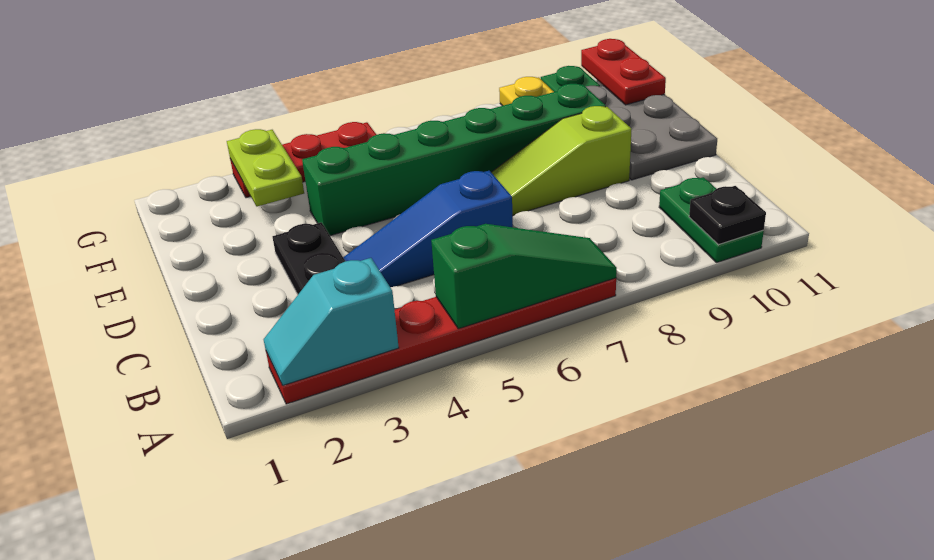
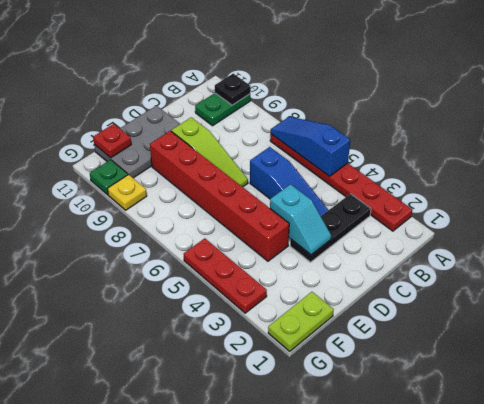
cyan slope A2:A3 level 2 top 3 -> cyan slope D3:D4 level 2 top 4
green slope A5:A7 level 2 top 5 -> blue slope A5:A7 level 2 top 5
green brick E4:E9 level 1 -> red brick E4:E9 level 1
lime plate F3:G3 level 2 -> lime plate F1:G1 level 1
red plate F11:G11 level 2 -> red plate F11 level 2

